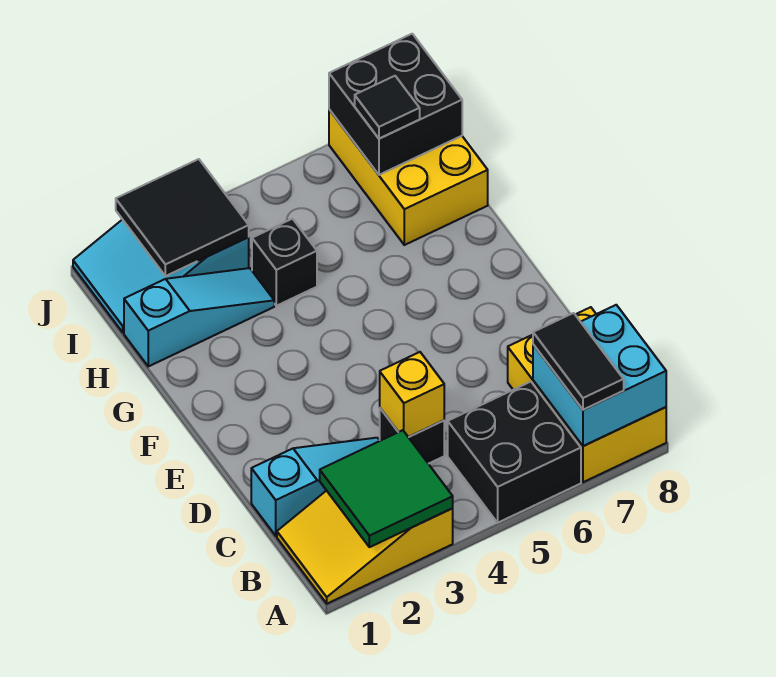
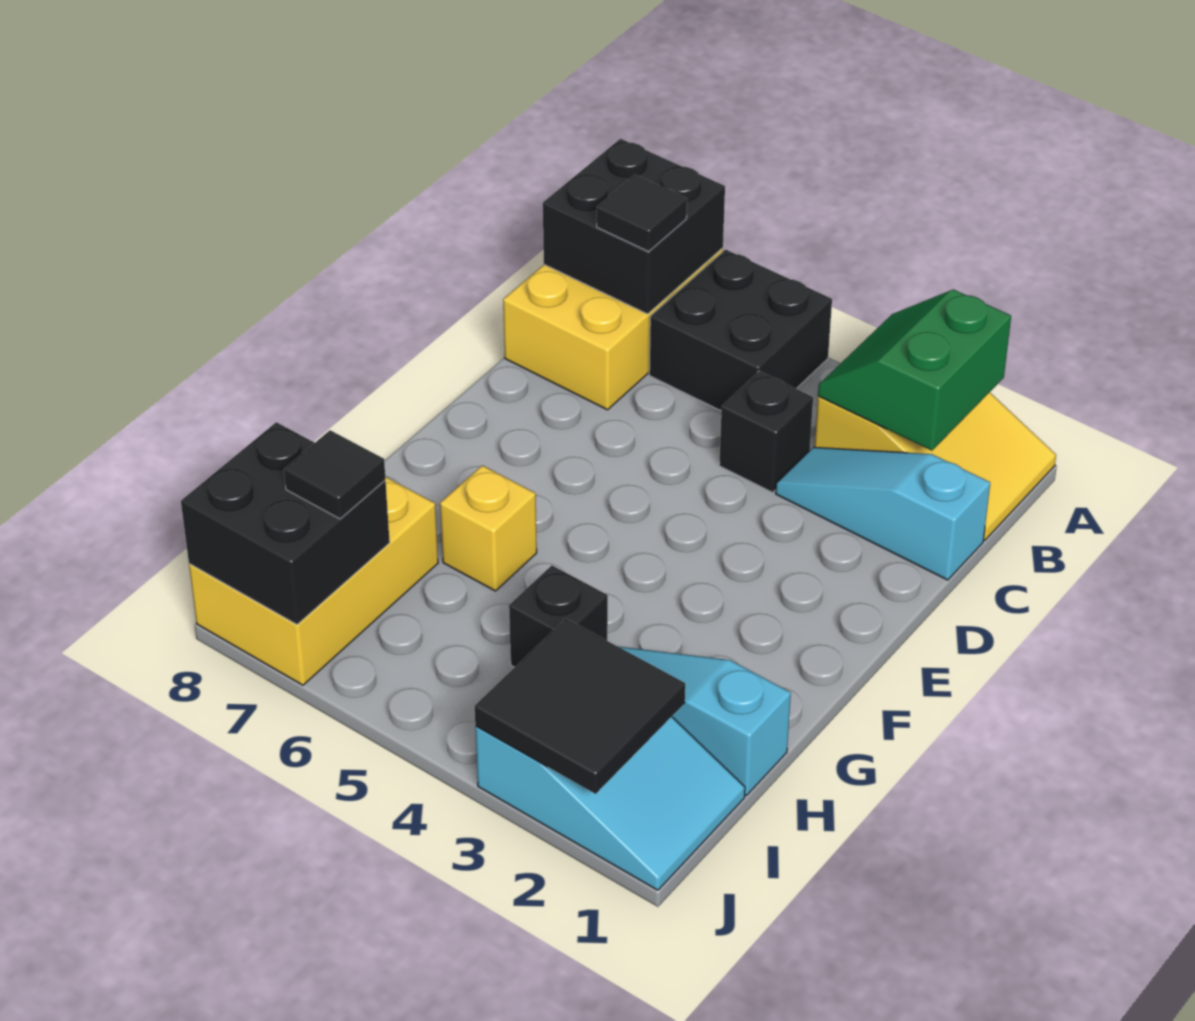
green tile A2:B3 level 2 -> green slope A2:B3 level 2 top 2
cyan brick A7:B8 level 2 -> black brick A7:B8 level 2
black tile A7:B7 level 3 -> black tile B7 level 3
yellow brick C4 level 2 -> yellow brick G6 level 1

